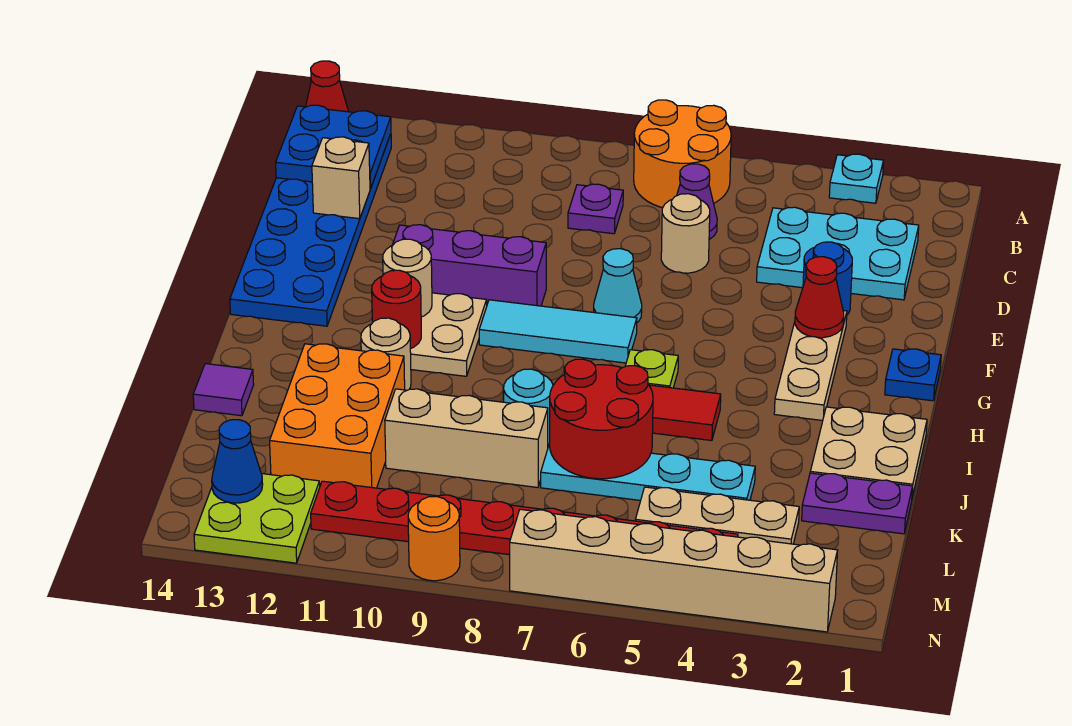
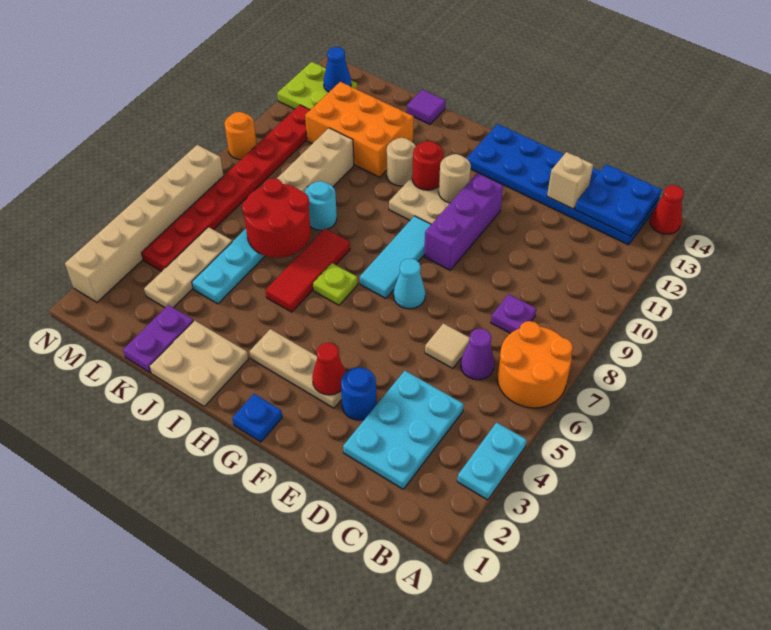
cyan plate A3 level 1 -> cyan plate A3:A4 level 1
tan round brick D6 level 1 -> tan tile D6 level 1

